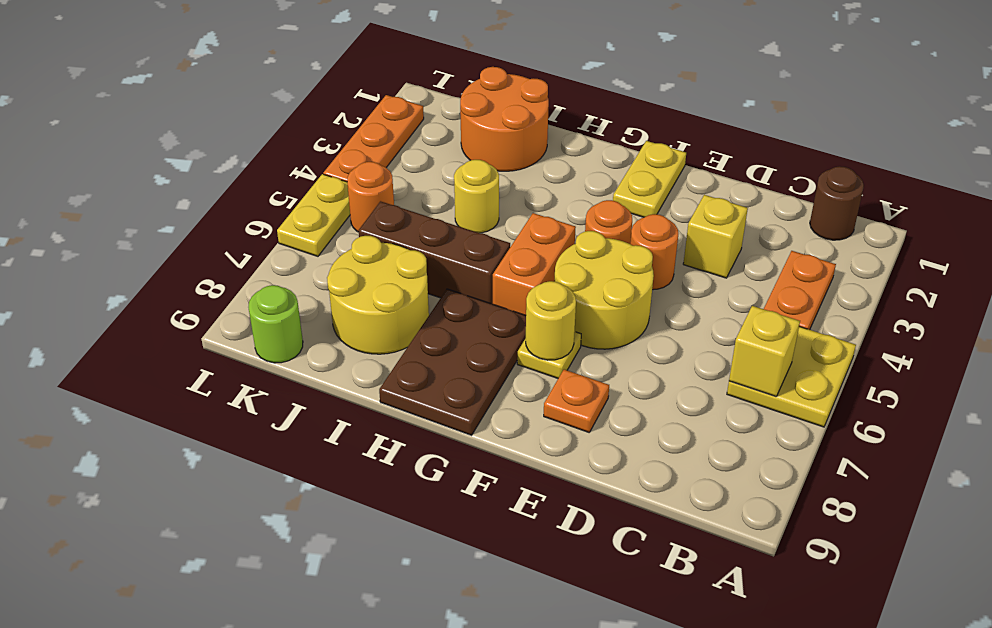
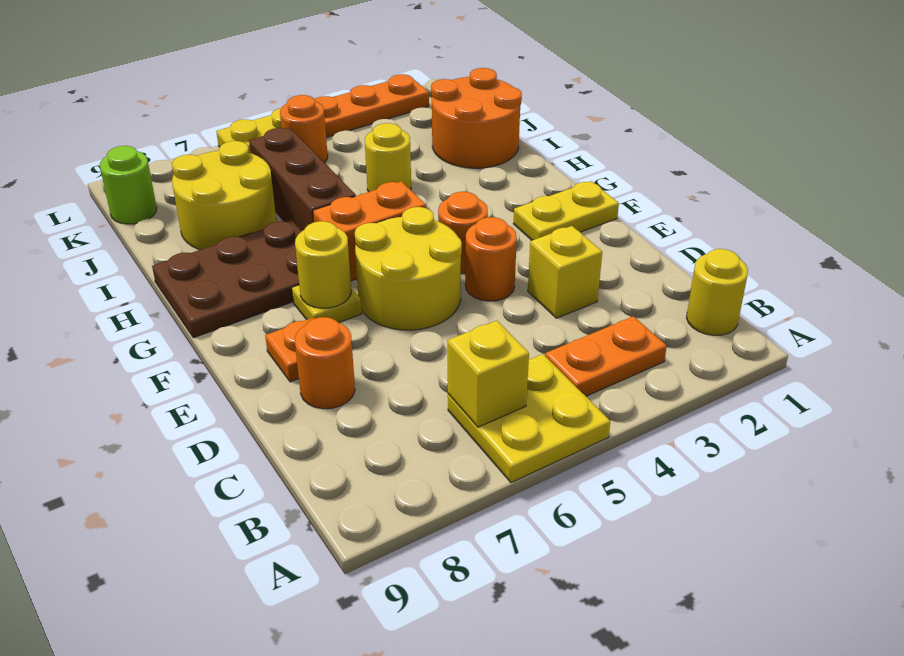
brown round brick B1 level 1 -> yellow round brick B1 level 1
none -> orange round brick D8 level 1

